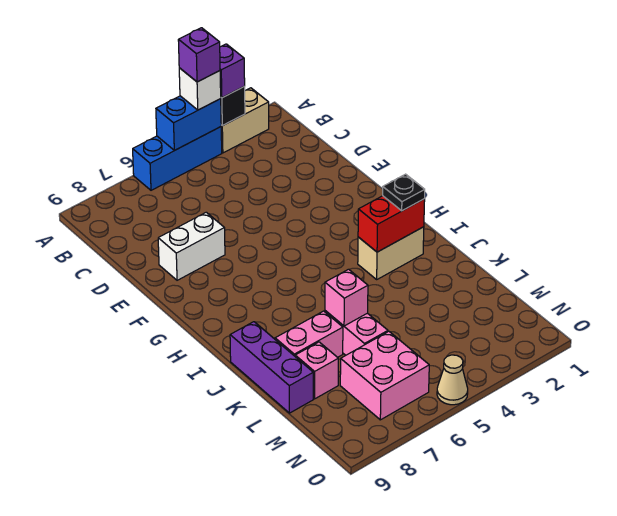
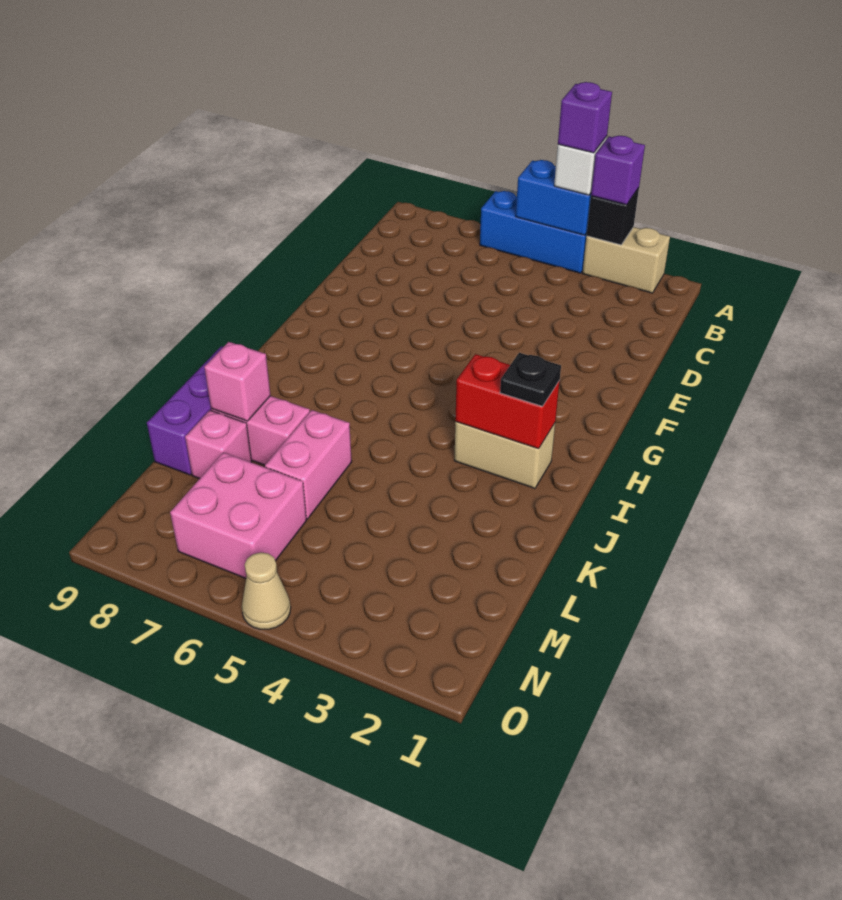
white brick E7:E8 level 1 -> none
pink brick K6 level 2 -> pink brick K8 level 2

